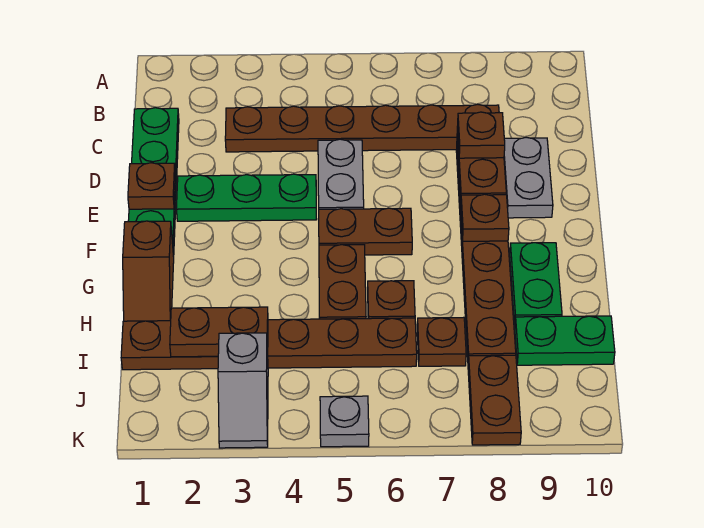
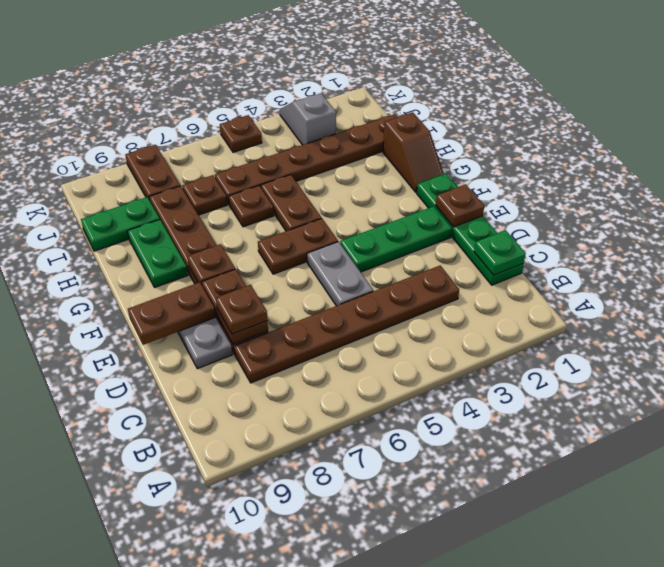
none -> green plate C1 level 2
brown slope G1:H1 level 1 top G -> brown slope G1:H1 level 1 top H
brown plate I2:I3 level 2 -> brown plate E9:E10 level 2
grey plate K5 level 1 -> brown plate K5 level 1

